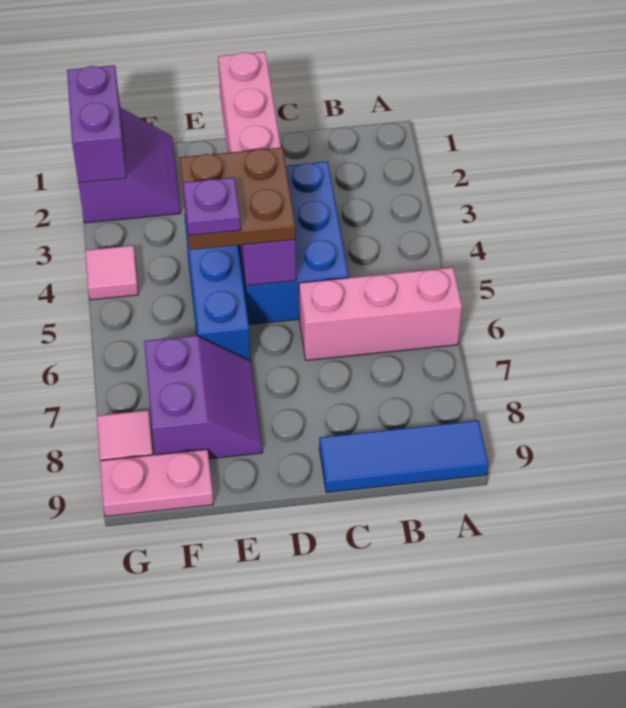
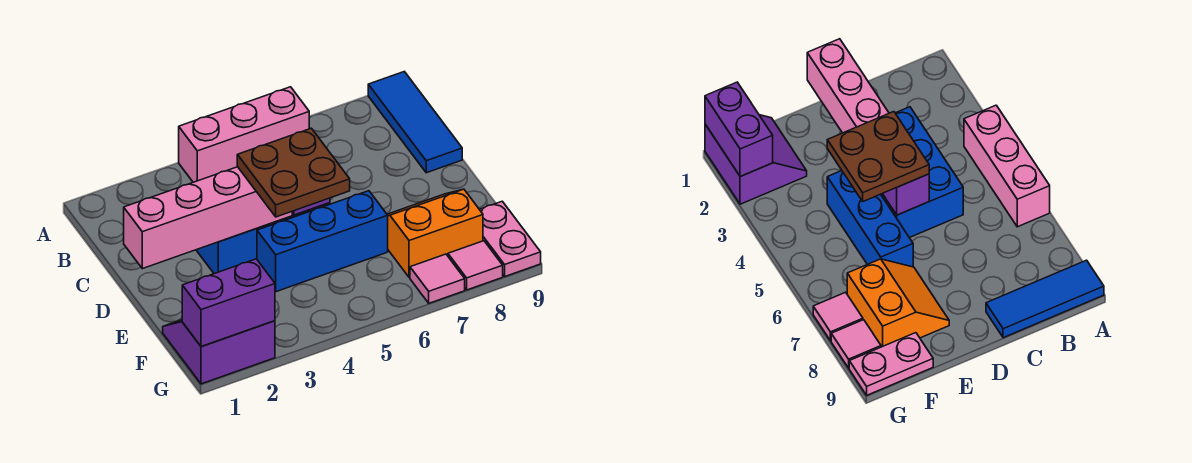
pink brick A6:C6 level 1 -> pink brick A4:A6 level 1
purple plate E5 level 4 -> none
purple slope E7:F8 level 1 top F -> orange slope E7:F8 level 1 top F
pink tile G4 level 1 -> pink tile G7 level 1

